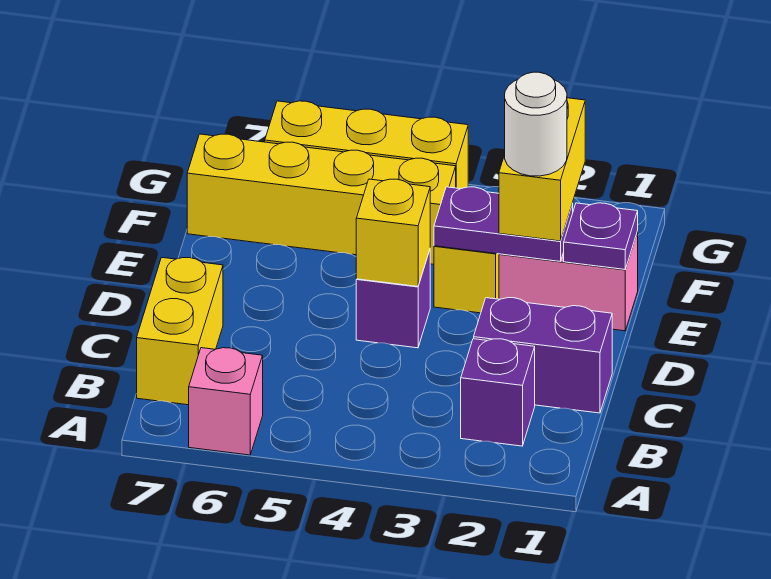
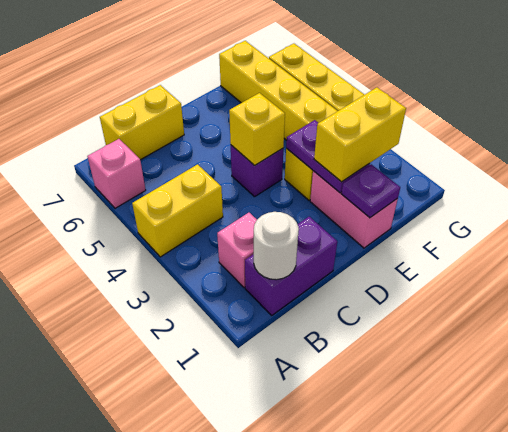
none -> yellow brick A4:B4 level 1
purple brick B2 level 1 -> pink brick B2 level 1
purple brick C1:C2 level 1 -> purple brick B1:C1 level 1
white round brick E2 level 4 -> white round brick B1 level 2

